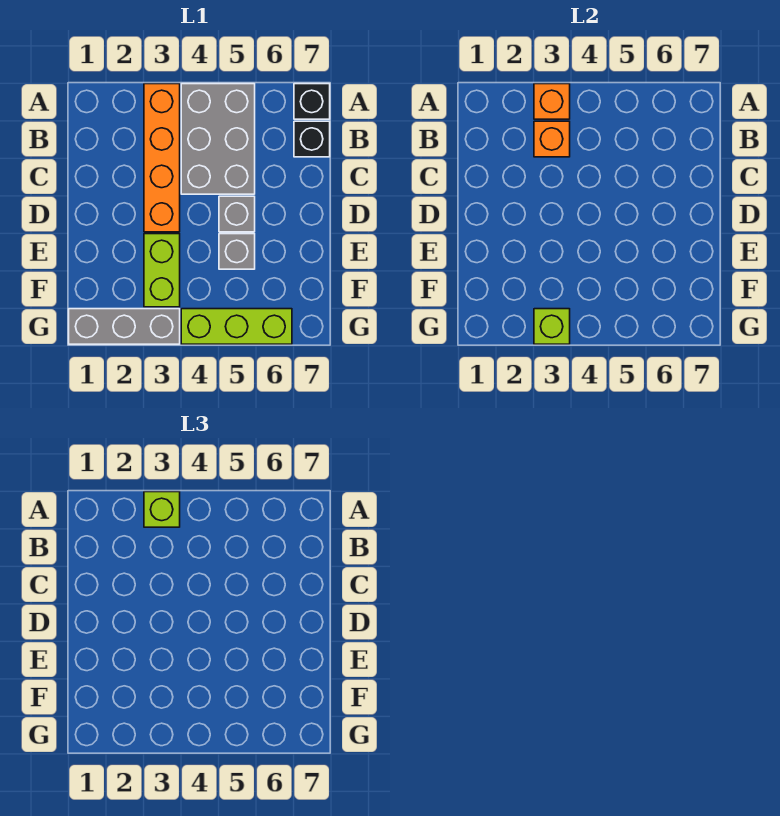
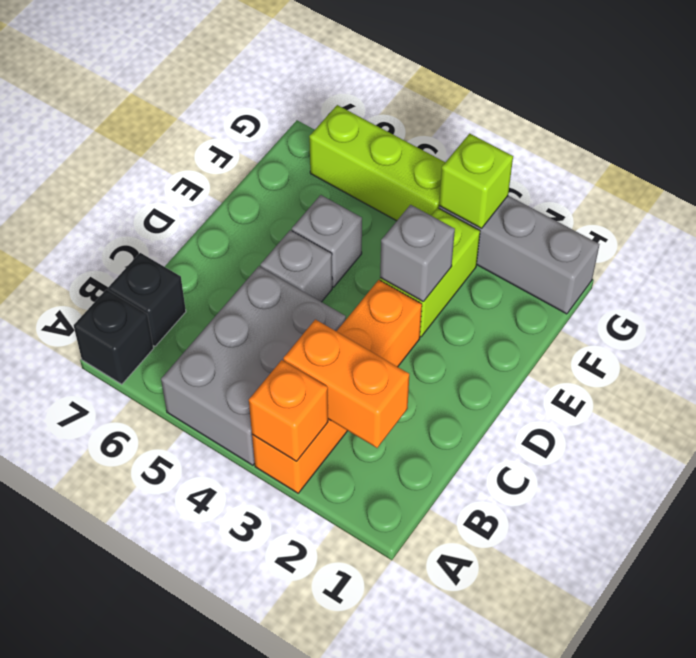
lime brick A3 level 3 -> none
orange brick B3 level 2 -> orange brick B2:B3 level 2
none -> grey brick E3 level 2

